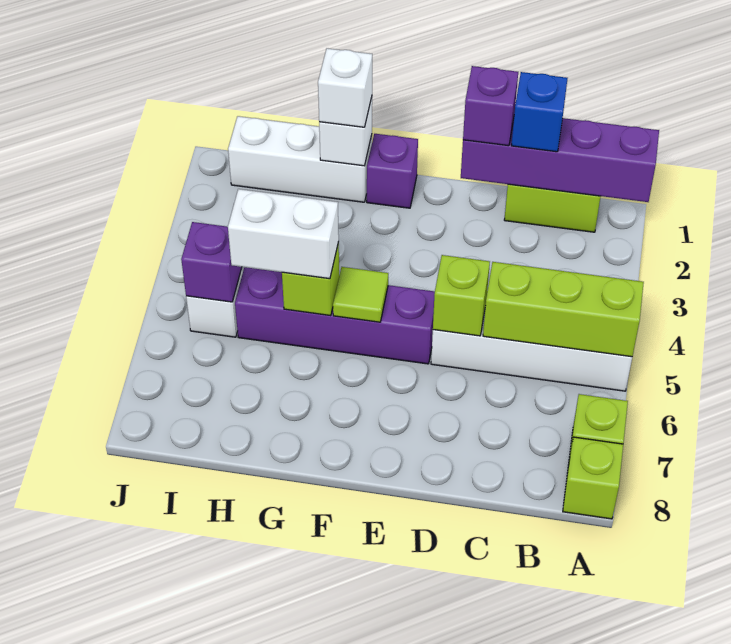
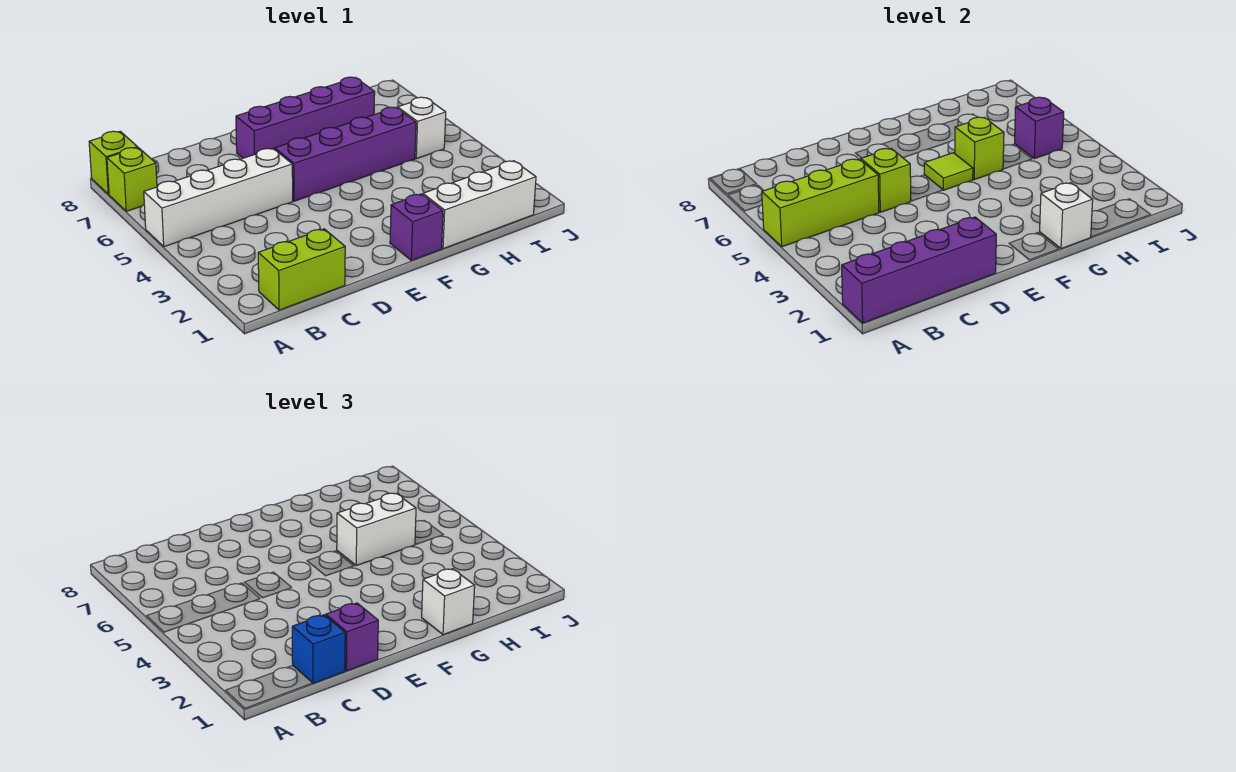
none -> purple brick E7:H7 level 1

